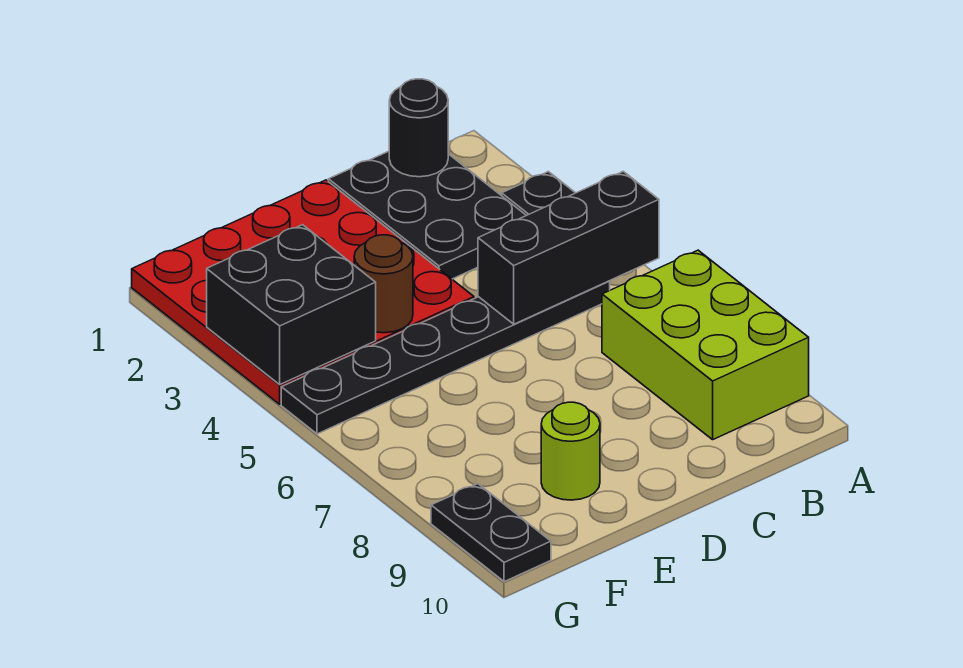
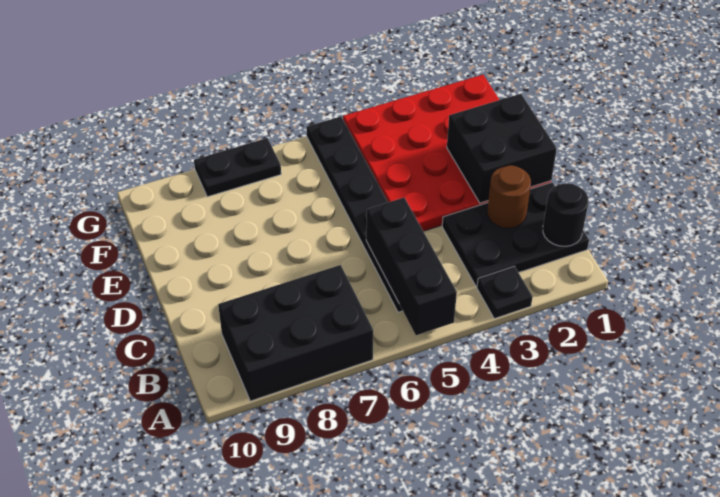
lime brick A7:B9 level 1 -> black brick A7:B9 level 1
brown round brick E4 level 2 -> brown round brick C2 level 2
lime round brick E9 level 1 -> none
black brick F3:G4 level 2 -> black brick D1:E2 level 2
black plate G9:G10 level 1 -> black plate G7:G8 level 1

